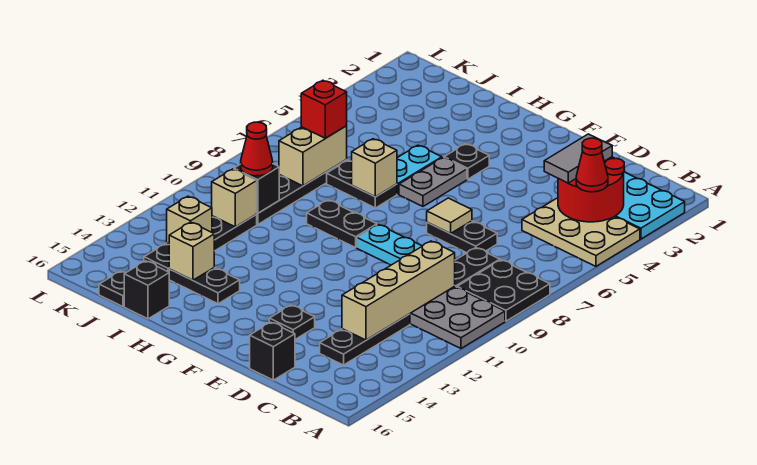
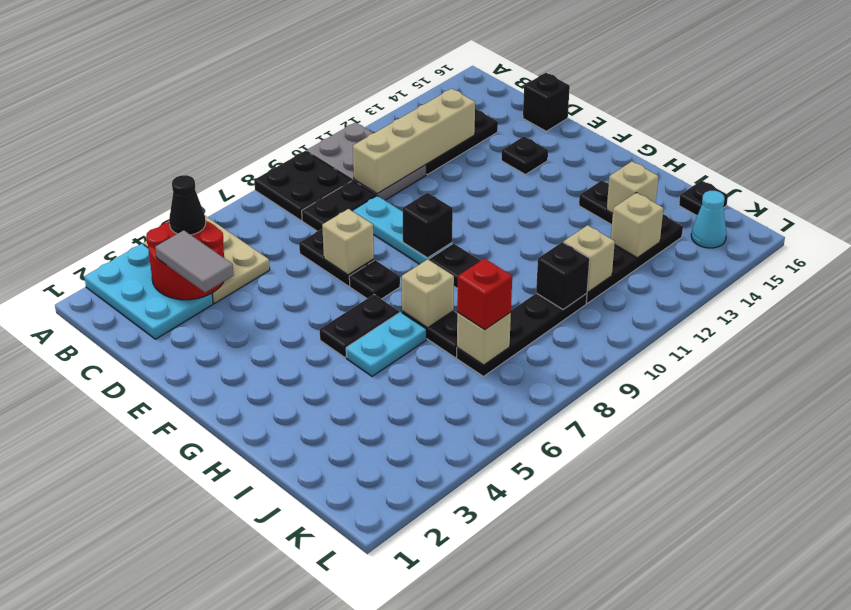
red cone B4 level 3 -> black cone B4 level 3
grey tile C3:C4 level 3 -> grey tile C3:D3 level 3
tan tile E7 level 2 -> tan brick E7 level 2
black plate G4 level 1 -> black plate F7 level 1
grey plate G5:G6 level 1 -> black plate G5:G6 level 1
black brick I16 level 1 -> black brick F9 level 2
tan brick J7:J8 level 2 -> tan brick J7 level 2
red cone J10 level 3 -> none
none -> cyan cone K15 level 1

